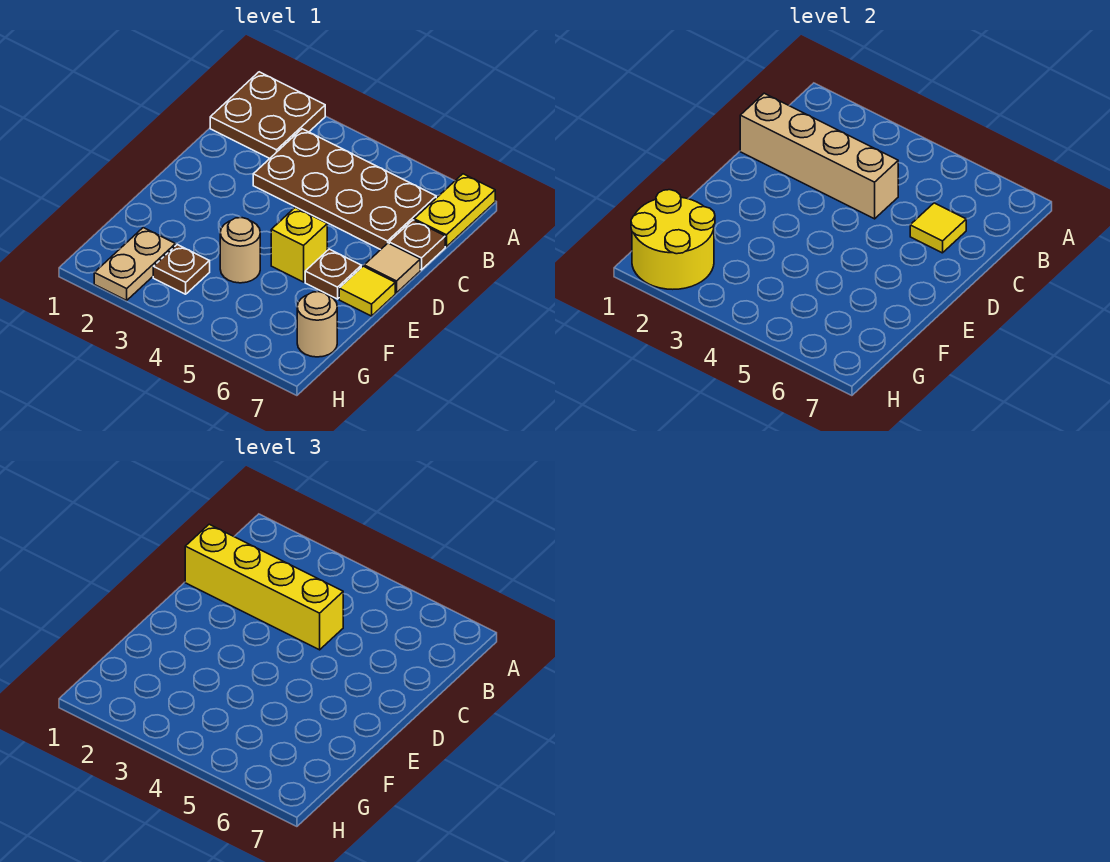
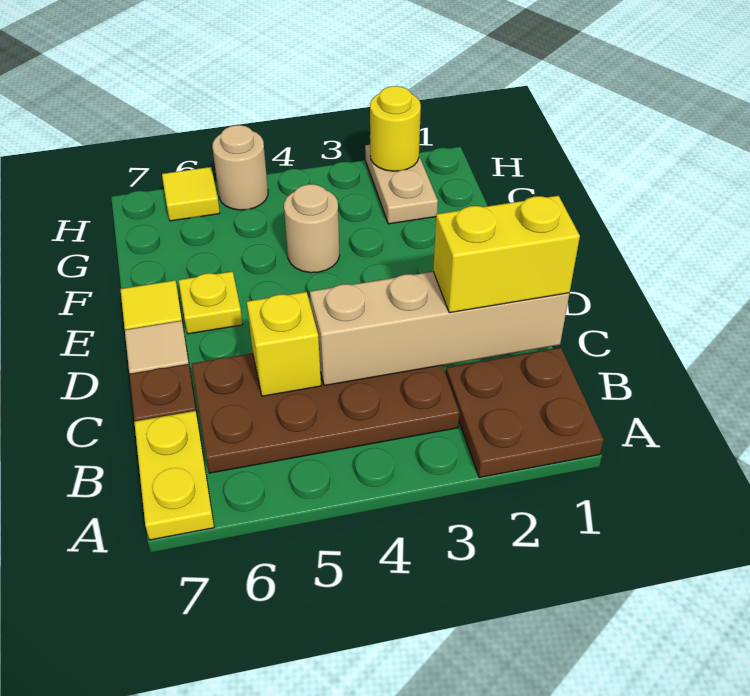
yellow brick C1:C4 level 3 -> yellow brick C1:C2 level 3
yellow tile C6 level 2 -> yellow tile H6 level 1
yellow brick E5 level 1 -> yellow brick C5 level 2
brown plate E6 level 1 -> yellow plate E6 level 1
yellow round brick G1:H2 level 2 -> yellow round brick H2 level 2
brown plate G3 level 1 -> none
tan round brick G7 level 1 -> tan round brick H5 level 1

